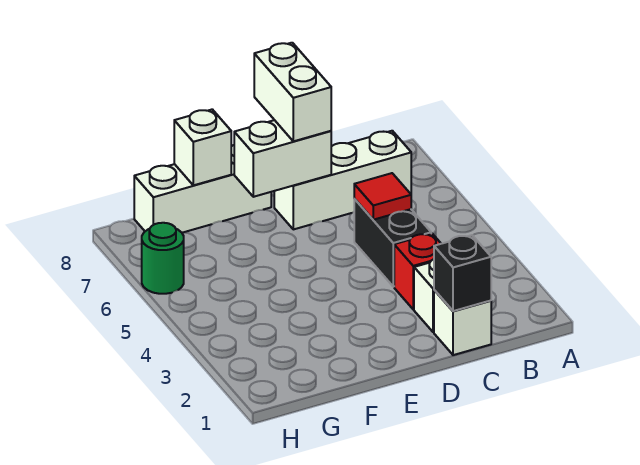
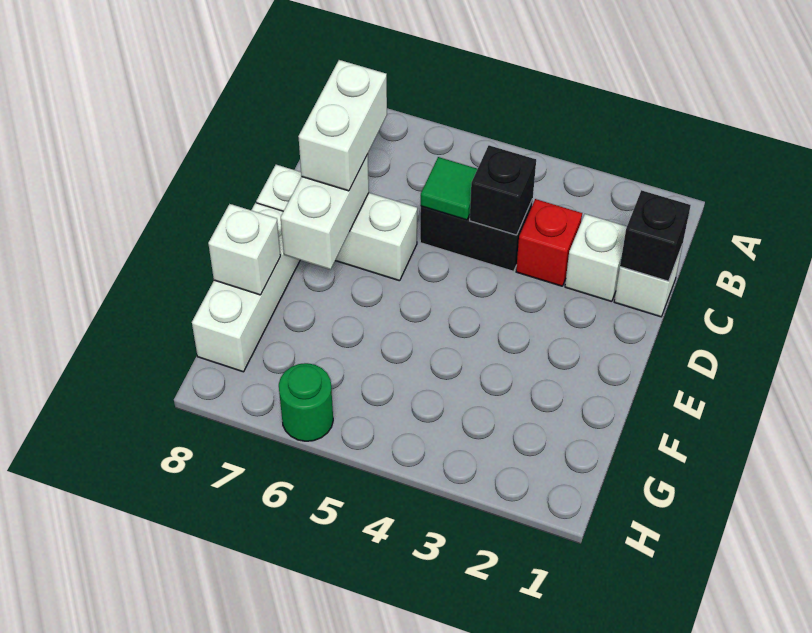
white brick B7:D7 level 1 -> white brick D6:D8 level 1
none -> black brick C4 level 2
red tile C5 level 2 -> green tile C5 level 2
white brick D7:D8 level 3 -> white brick C7:D7 level 3

